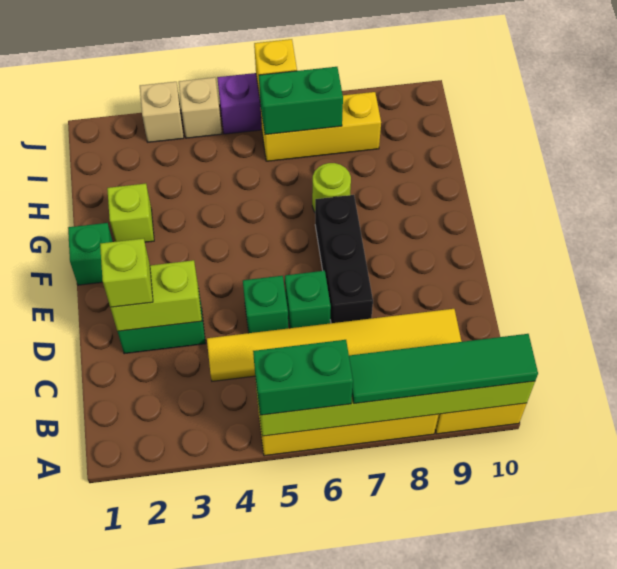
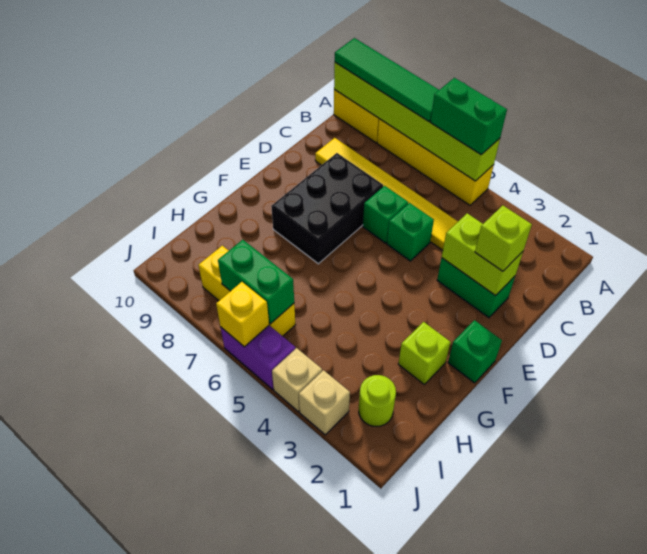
black brick D7:F7 level 1 -> black brick D7:F8 level 1
lime round brick G7 level 1 -> lime round brick I2 level 1

